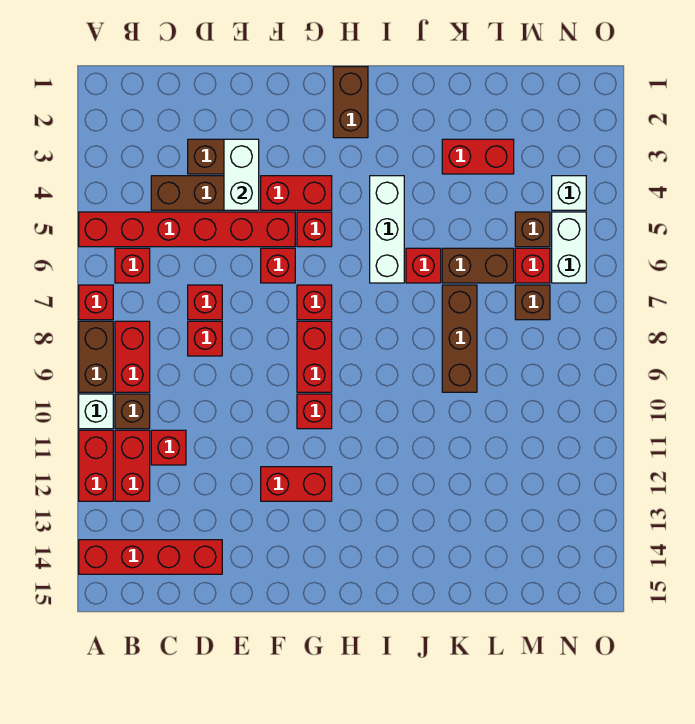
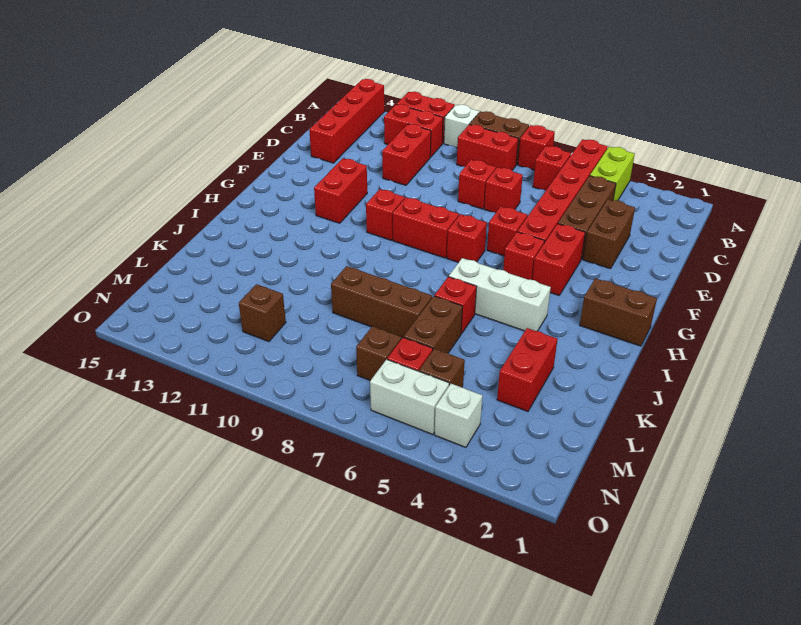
none -> lime brick A4:B4 level 1
brown brick B10 level 1 -> brown brick M11 level 1
red brick C11 level 1 -> red brick C11:D11 level 1
white brick E3:E4 level 2 -> none

